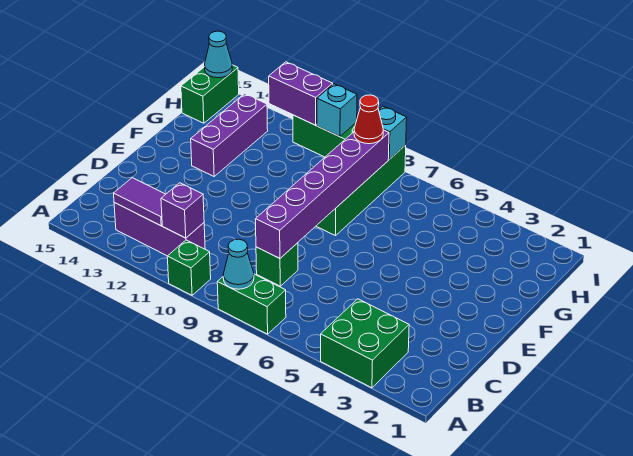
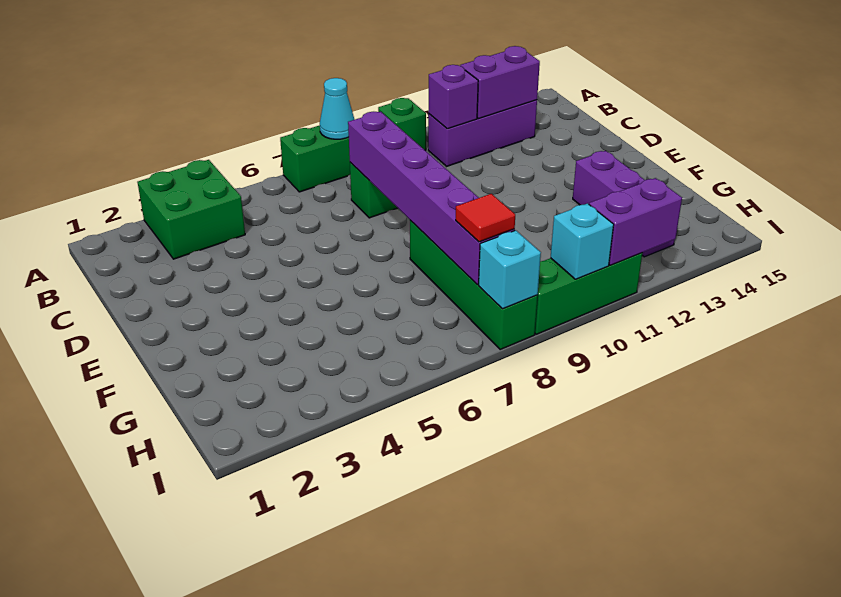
purple tile B12:B13 level 2 -> purple brick B12:B13 level 2
red cone H8 level 3 -> red tile H8 level 3
green brick H15:I15 level 1 -> none
cyan cone I15 level 2 -> none

